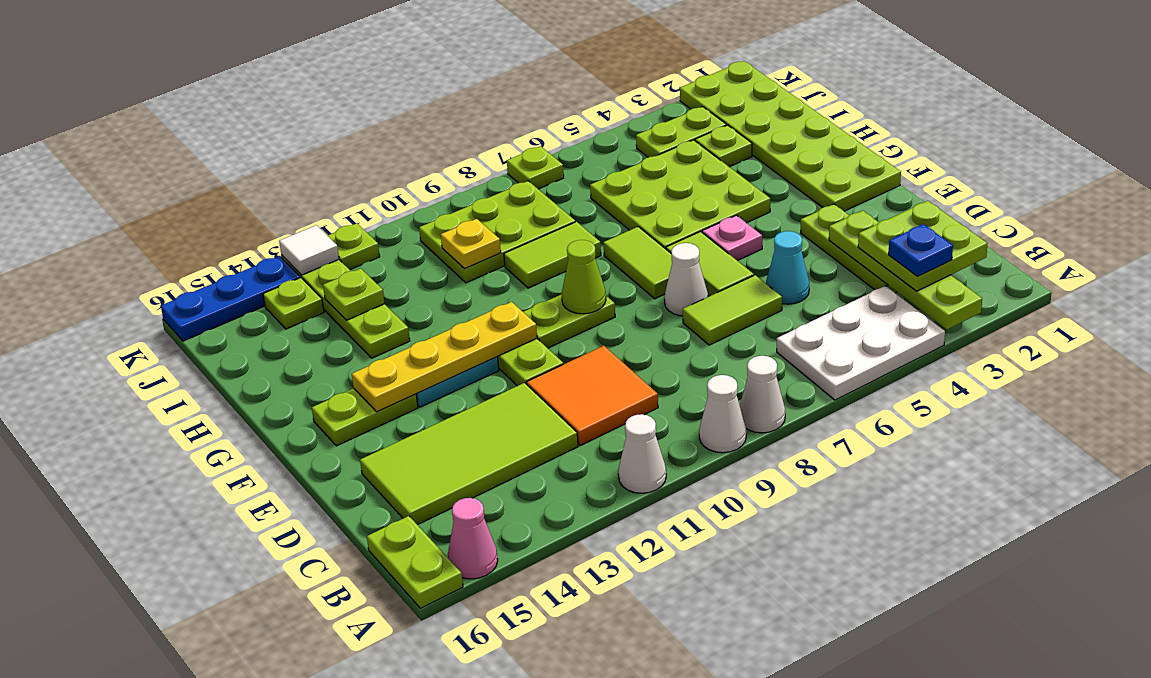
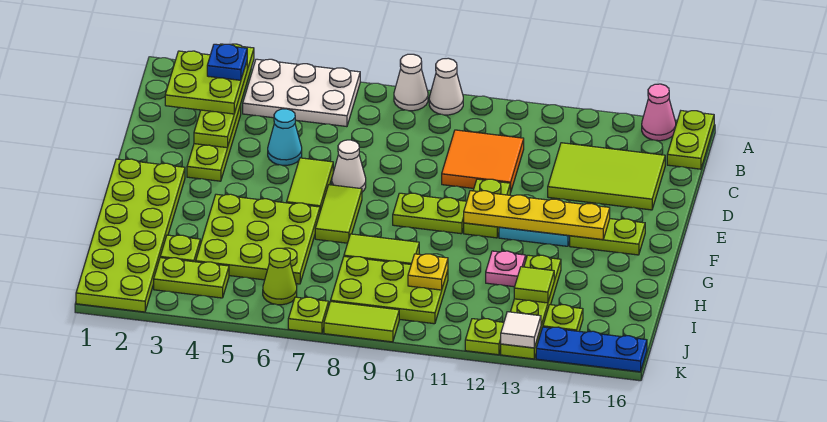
white cone A11 level 1 -> none
lime tile C12:D15 level 1 -> lime tile C13:D15 level 1
lime tile D6:D7 level 1 -> lime tile K8:K9 level 1
pink plate F5 level 1 -> pink plate H12 level 1
lime cone F9 level 2 -> lime cone J6 level 1
lime plate I13 level 2 -> lime tile I13 level 2

